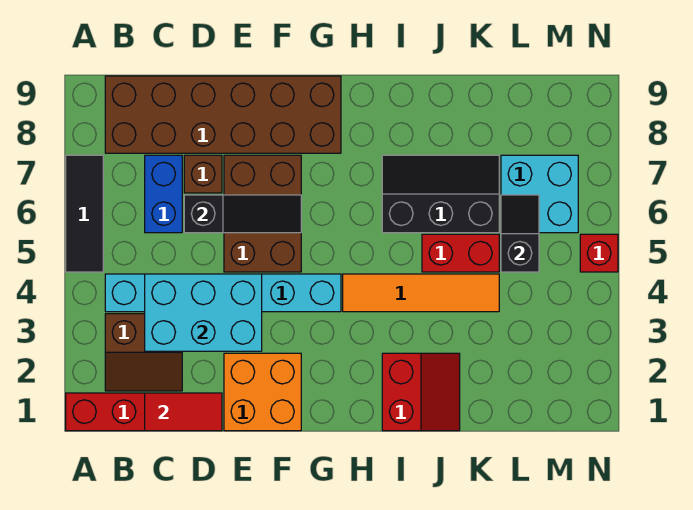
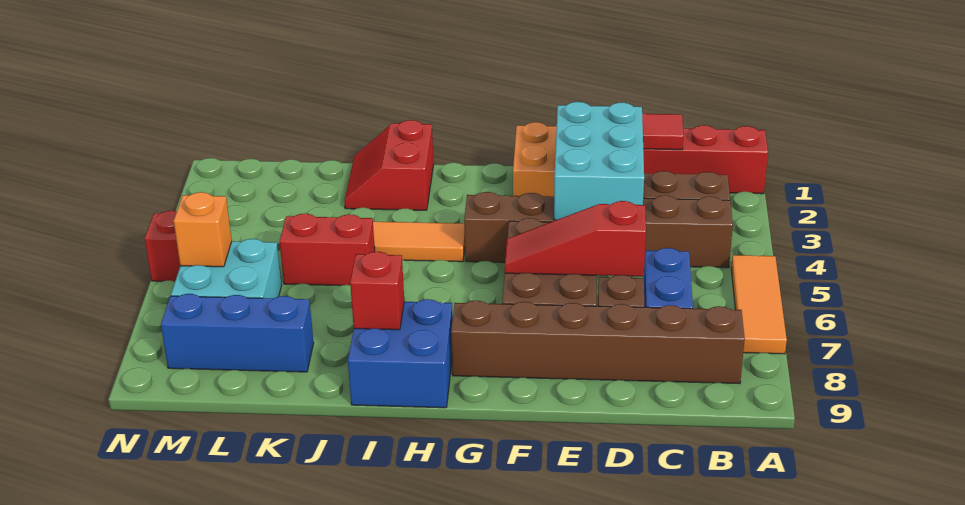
black tile A5:A7 level 1 -> orange tile A5:A7 level 1
cyan brick B4:G4 level 1 -> brown brick B4:G4 level 1
brown brick B8:G9 level 1 -> brown brick B8:G8 level 1
cyan brick C3:E4 level 2 -> cyan brick D2:E4 level 2
black slope D6:F6 level 2 top D -> red slope D6:F6 level 2 top D
none -> blue brick H8:I9 level 1
black slope I6:K7 level 1 top 6 -> none
none -> red brick I8 level 2
none -> blue brick K8:M8 level 1
black slope L5:L6 level 2 top 5 -> none
none -> orange brick M6 level 2

